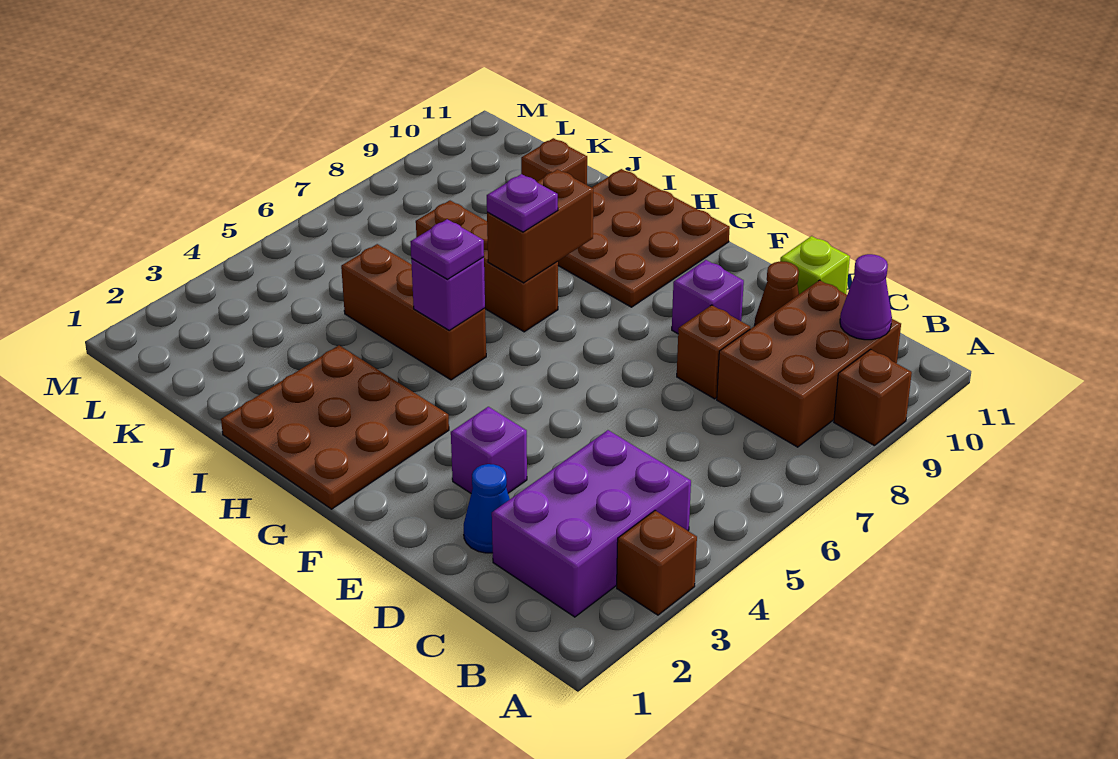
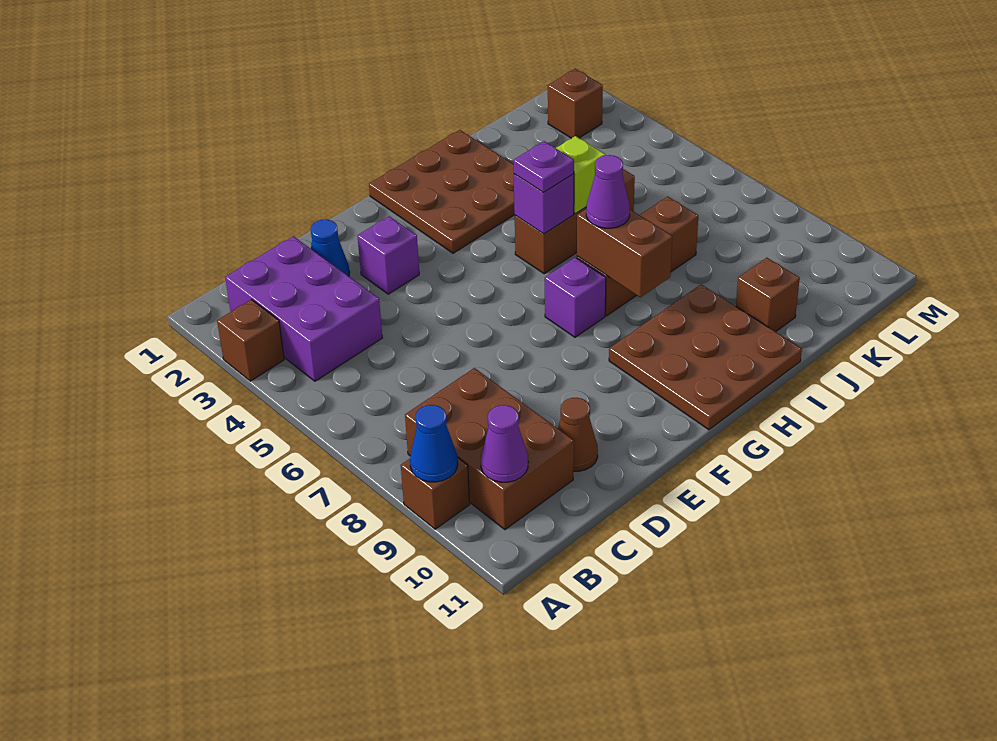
none -> blue cone A9 level 2
brown brick D8 level 1 -> brown brick L2 level 1
lime brick D11 level 1 -> lime brick I5 level 2
purple brick E9 level 1 -> purple brick G7 level 1
purple plate H7 level 3 -> purple cone H7 level 3

